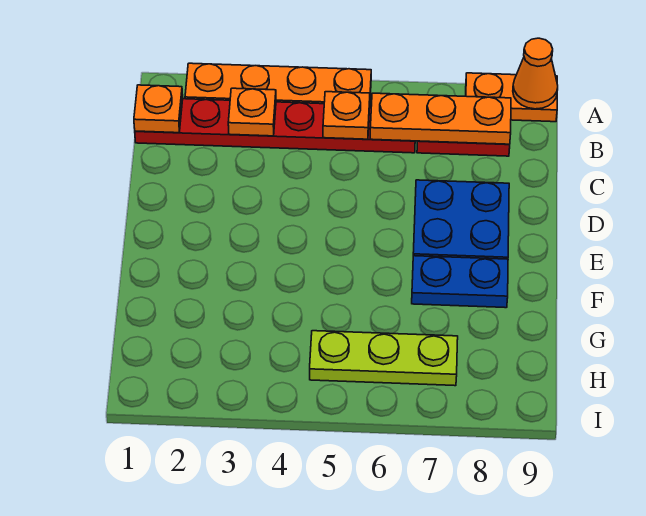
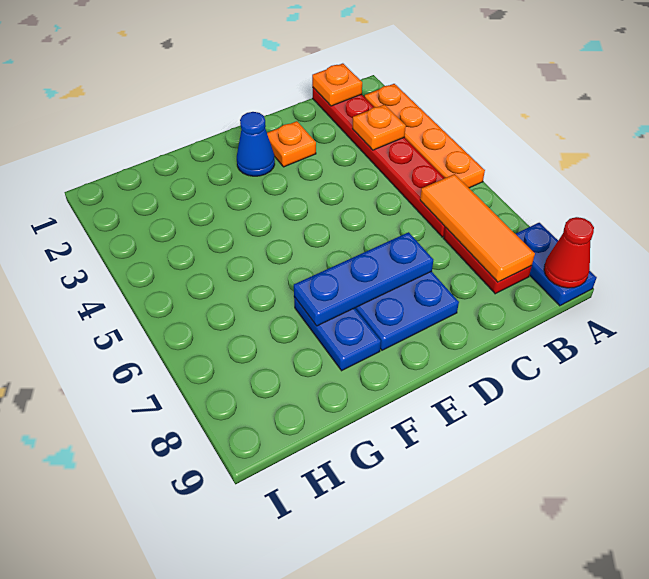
orange plate A8:A9 level 1 -> blue plate A8:A9 level 1
orange cone A9 level 2 -> red cone A9 level 2
orange plate B5 level 2 -> orange plate D2 level 1
orange plate B6:B8 level 2 -> orange tile B6:B8 level 2
none -> blue plate D7:F7 level 2
none -> blue cone E2 level 1
lime plate H5:H7 level 1 -> none

